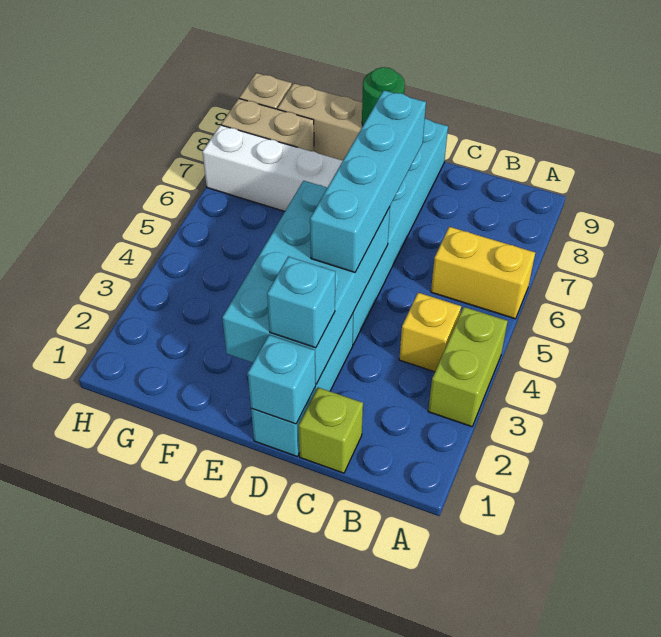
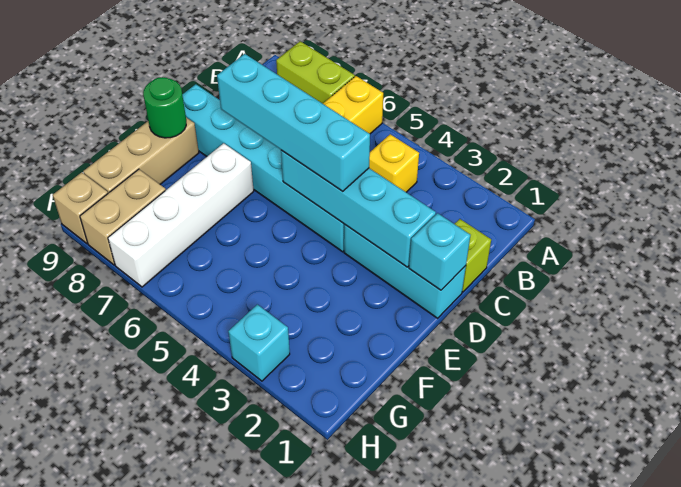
lime brick A3:A4 level 1 -> lime brick A7:A8 level 1
cyan brick D2:E5 level 2 -> cyan brick D2:D5 level 2
cyan brick D2 level 3 -> cyan brick H3 level 1

